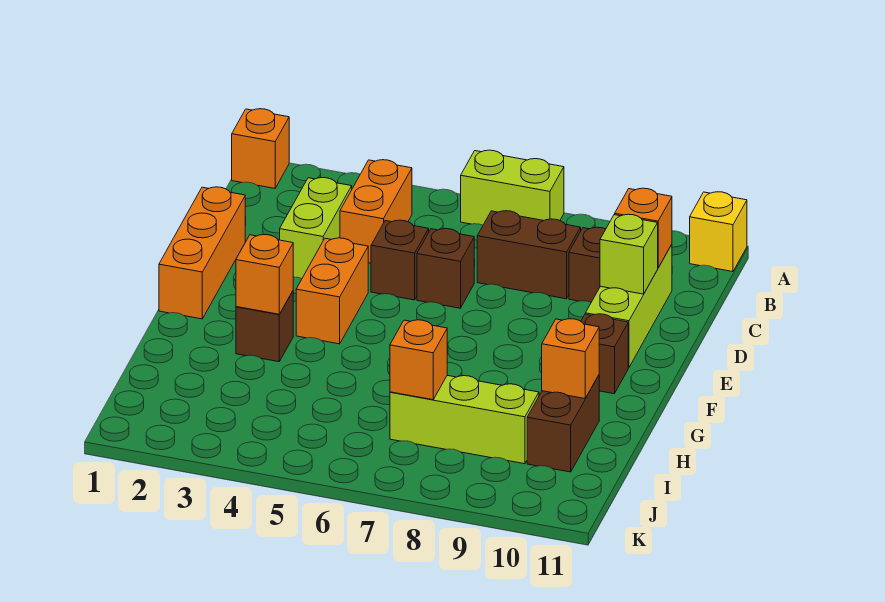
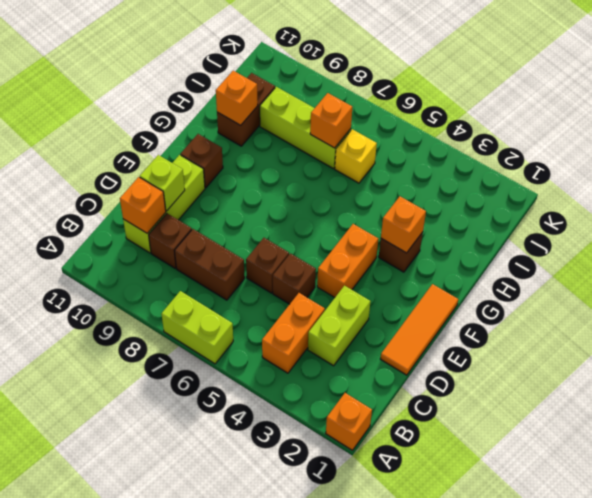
yellow brick A11 level 1 -> yellow brick I6 level 1
orange brick D1:F1 level 1 -> orange tile D1:F1 level 1

